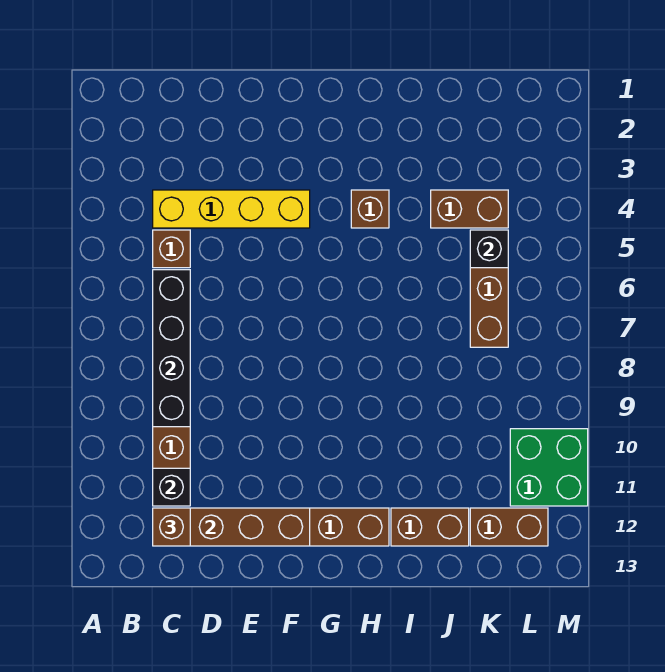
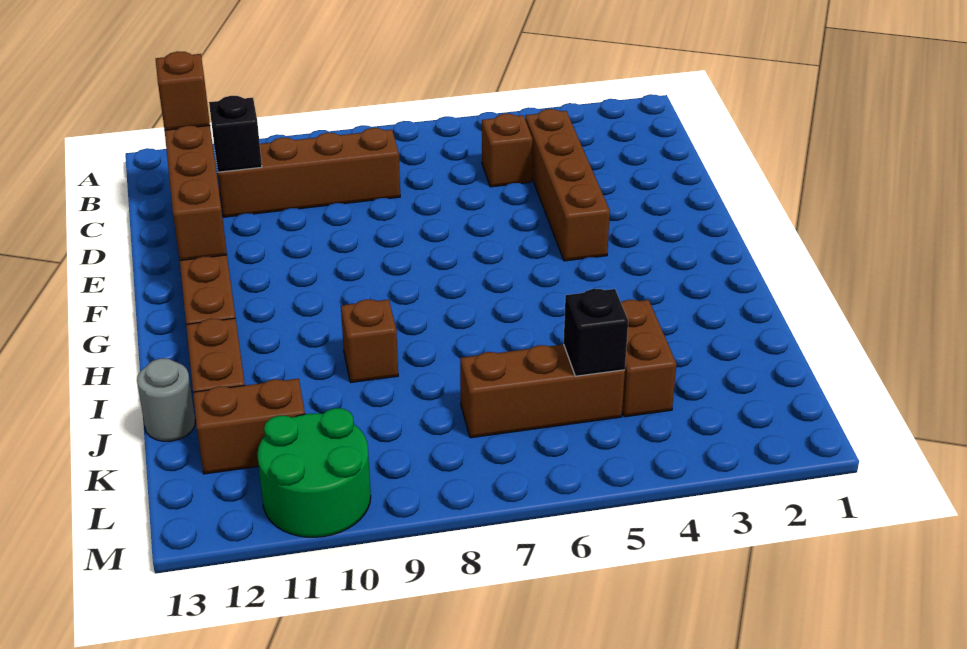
yellow brick C4:F4 level 1 -> brown brick C4:F4 level 1
black brick C6:C9 level 2 -> none
brown brick H4 level 1 -> brown brick I9 level 1
none -> grey round brick J13 level 1
brown brick K12:L12 level 1 -> brown brick K11:K12 level 1
green brick L10:M11 level 1 -> green round brick L10:M11 level 1

